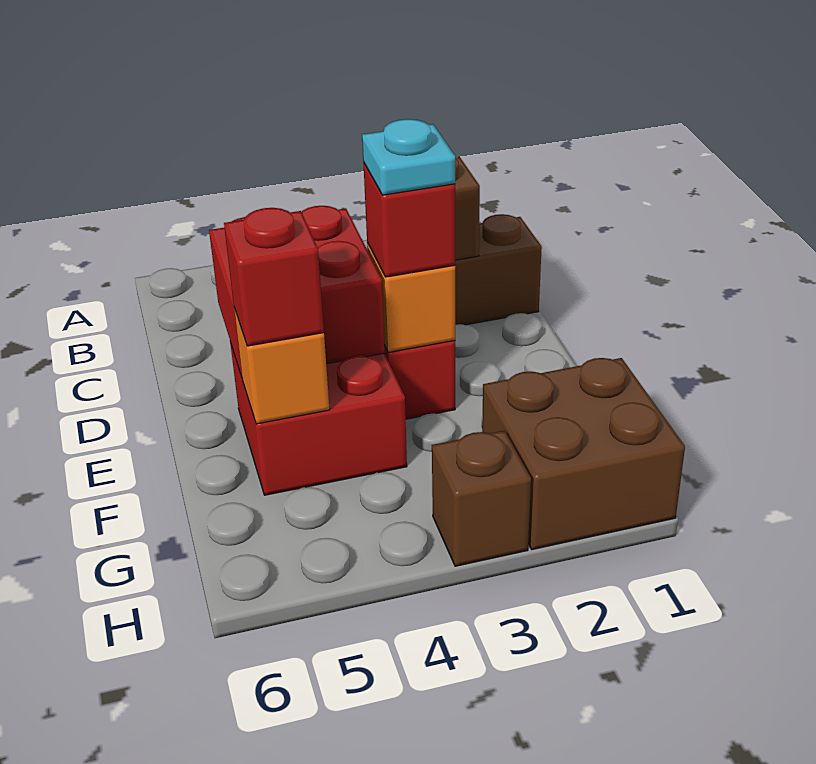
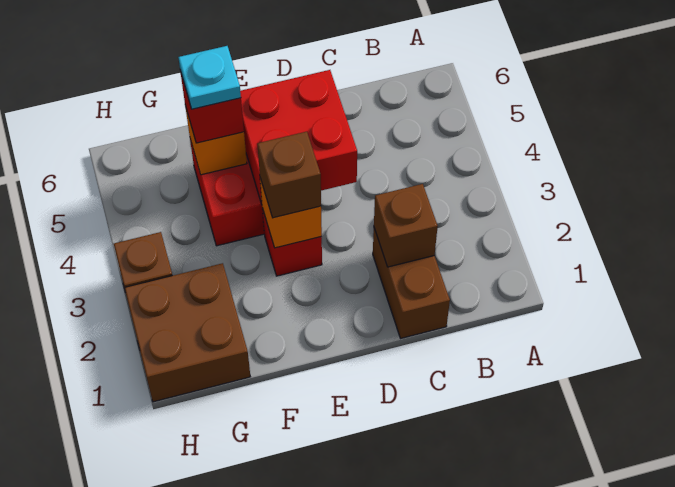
red brick E3 level 3 -> brown brick E3 level 3
cyan plate E3 level 4 -> cyan plate F5 level 4

